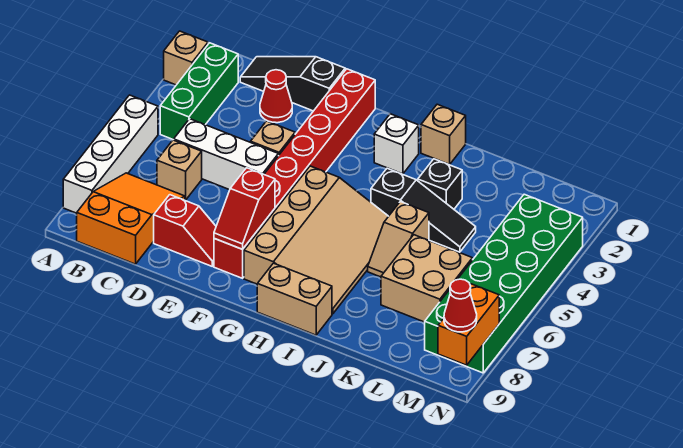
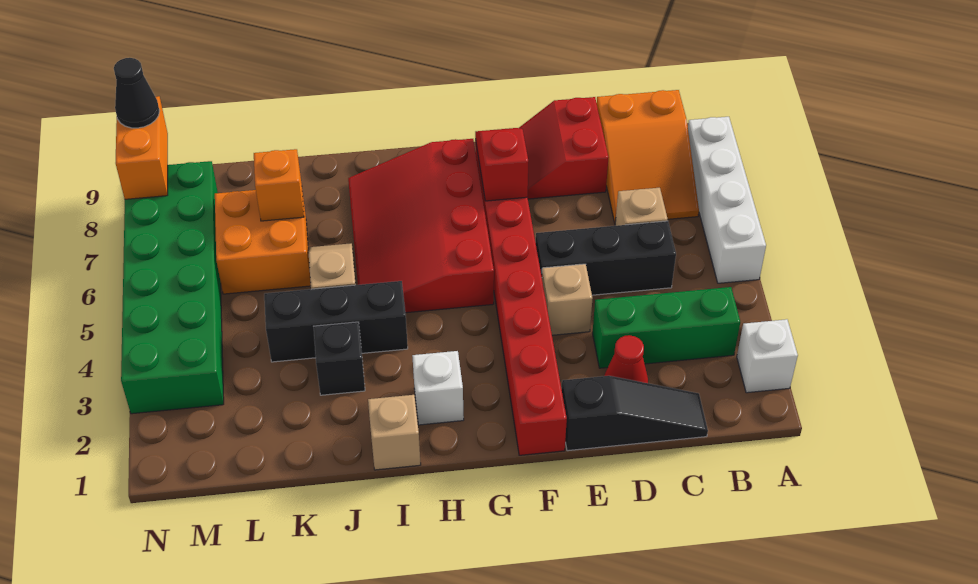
tan brick A2 level 1 -> white brick A2 level 1
green brick B2:B4 level 1 -> green brick B3:D3 level 1
white brick C5:E5 level 1 -> black brick C5:E5 level 1
red slope D8:E8 level 1 top D -> red slope D8:E9 level 1 top D
tan slope G5:I8 level 1 top G -> red slope G5:I8 level 1 top G
tan brick H9:I9 level 1 -> none
black slope I4:K4 level 1 top I -> black brick I4:K4 level 1
tan brick K6:L7 level 1 -> orange brick K6:L7 level 1
none -> orange brick K7 level 2
red cone N9 level 3 -> black cone N9 level 3

